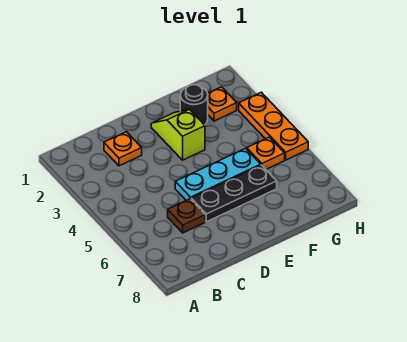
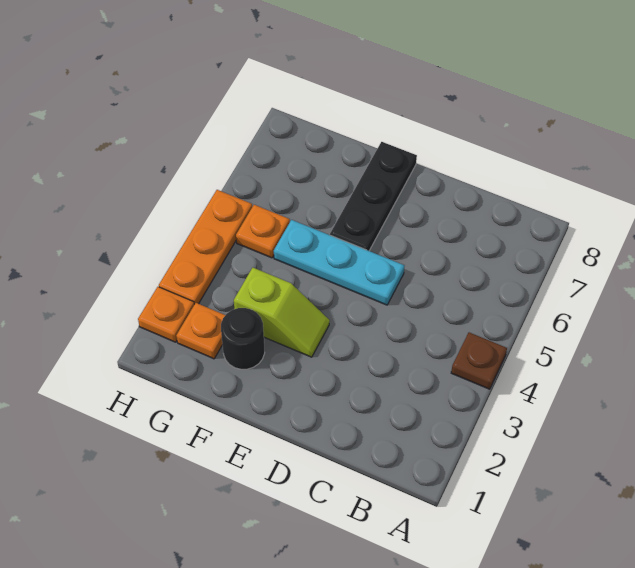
orange plate C2 level 1 -> orange plate H2 level 1
brown plate C6 level 1 -> brown plate A4 level 1
black plate D6:F6 level 1 -> black plate E6:E8 level 1
lime slope E2:E3 level 1 top 3 -> lime slope E3:F3 level 1 top F

